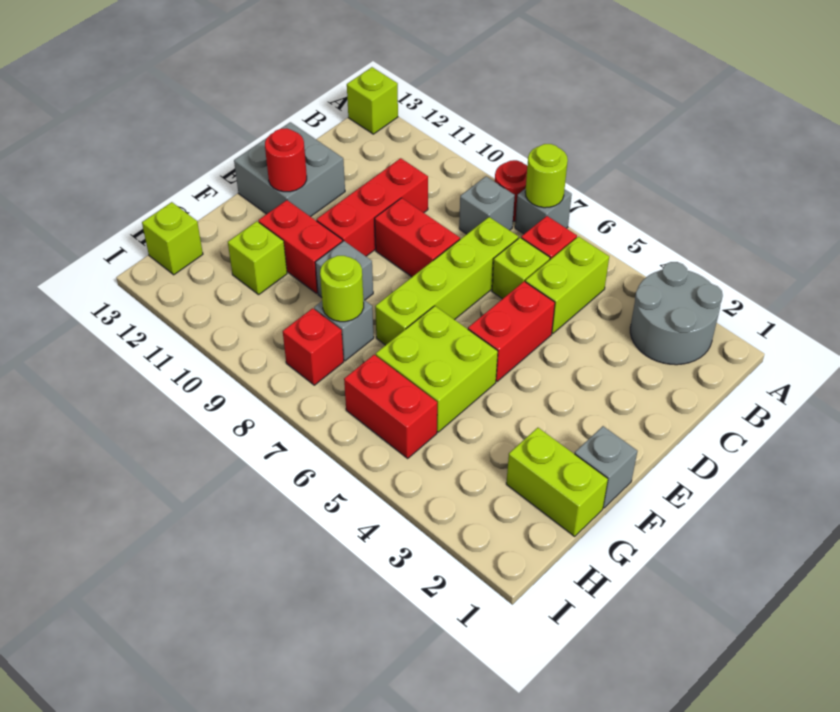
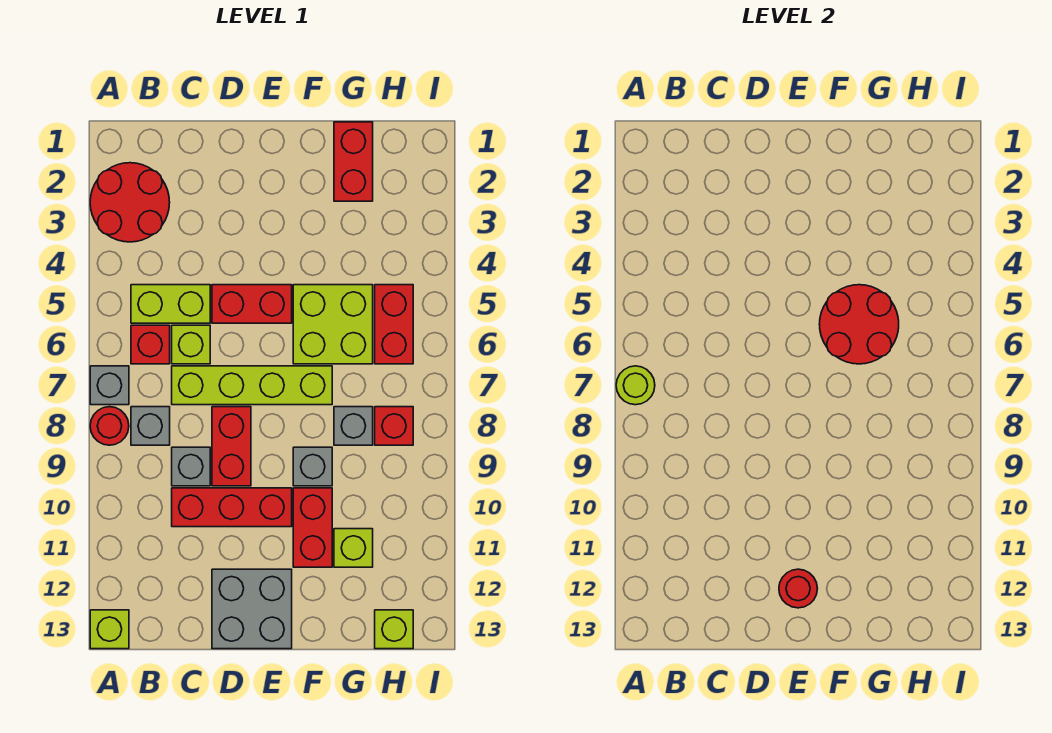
grey round brick A2:B3 level 1 -> red round brick A2:B3 level 1
grey brick F1 level 1 -> grey brick C9 level 1
none -> red round brick F5:G6 level 2
lime brick G1:G2 level 1 -> red brick G1:G2 level 1
lime round brick G8 level 2 -> none

